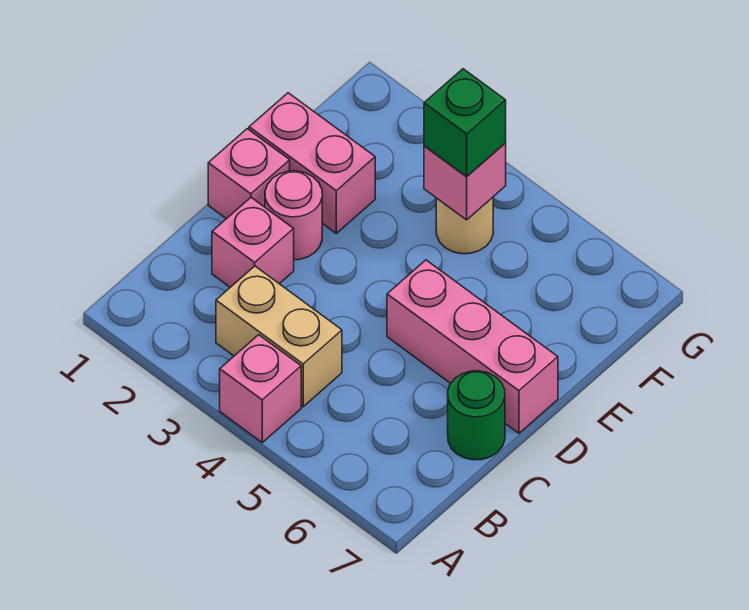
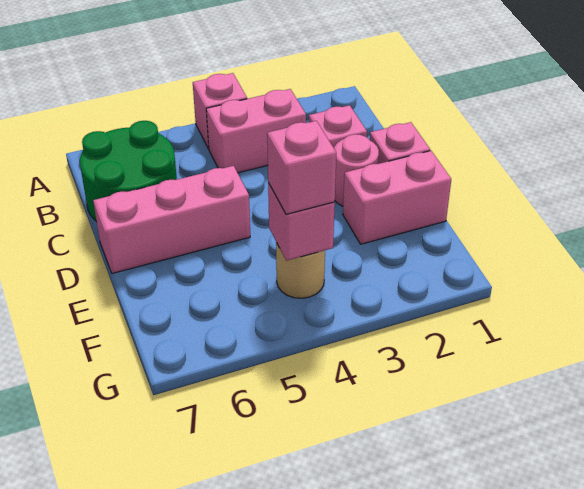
tan brick B3:B4 level 1 -> pink brick B3:B4 level 1
green round brick C7 level 1 -> green round brick B6:C7 level 1
green brick F4 level 3 -> pink brick F4 level 3

